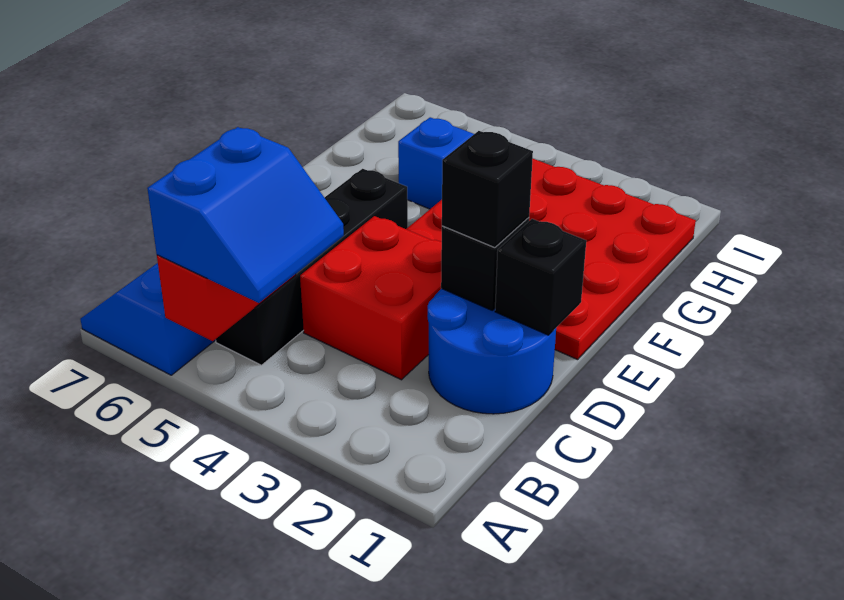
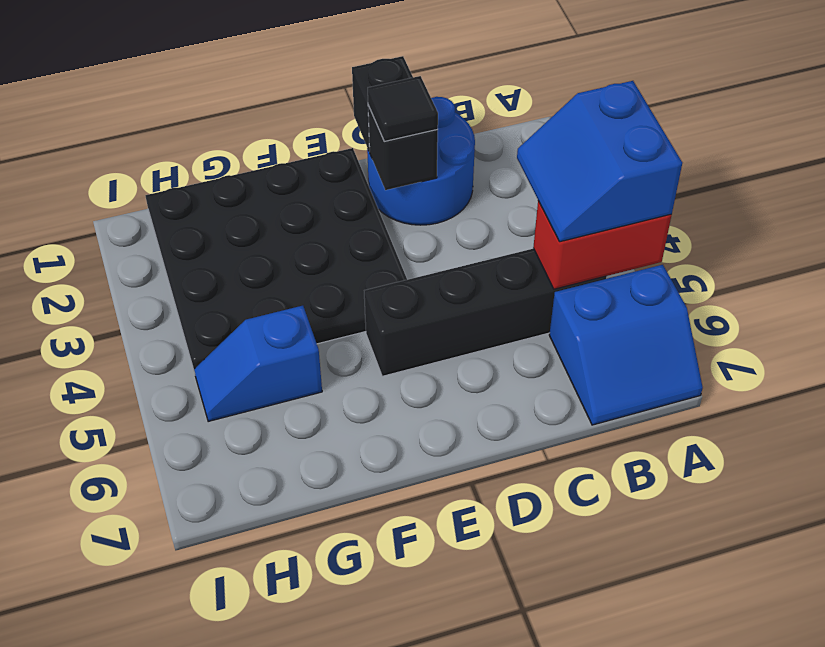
blue slope A4:B5 level 3 top 5 -> blue slope A4:B5 level 3 top A
red brick C3:D4 level 1 -> none
black brick D2 level 3 -> black tile D2 level 3
red plate E1:H4 level 1 -> black plate E1:H4 level 1

